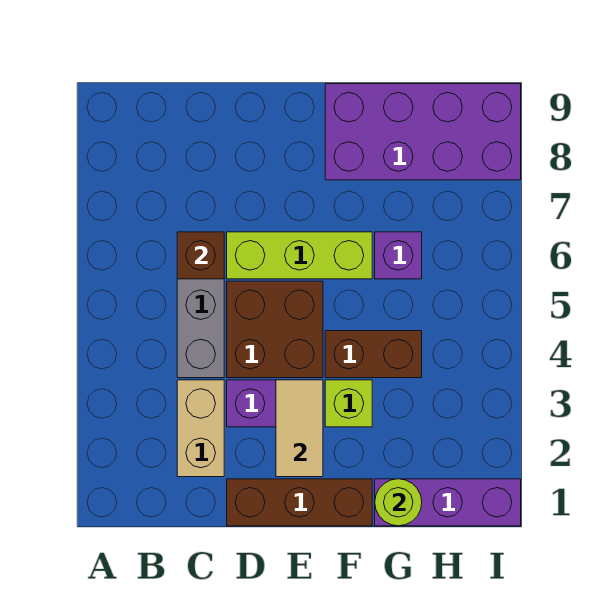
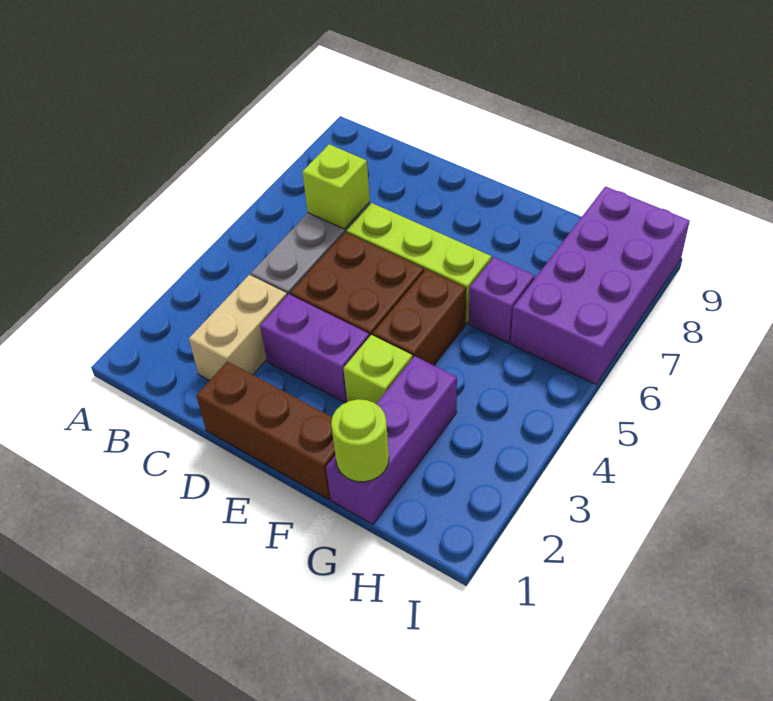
brown brick C6 level 2 -> lime brick C6 level 2
tan tile E2:E3 level 2 -> none
brown brick F4:G4 level 1 -> brown brick F4:F5 level 1
purple brick F8:I9 level 1 -> purple brick H6:I9 level 1
purple brick G1:I1 level 1 -> purple brick G1:G3 level 1

